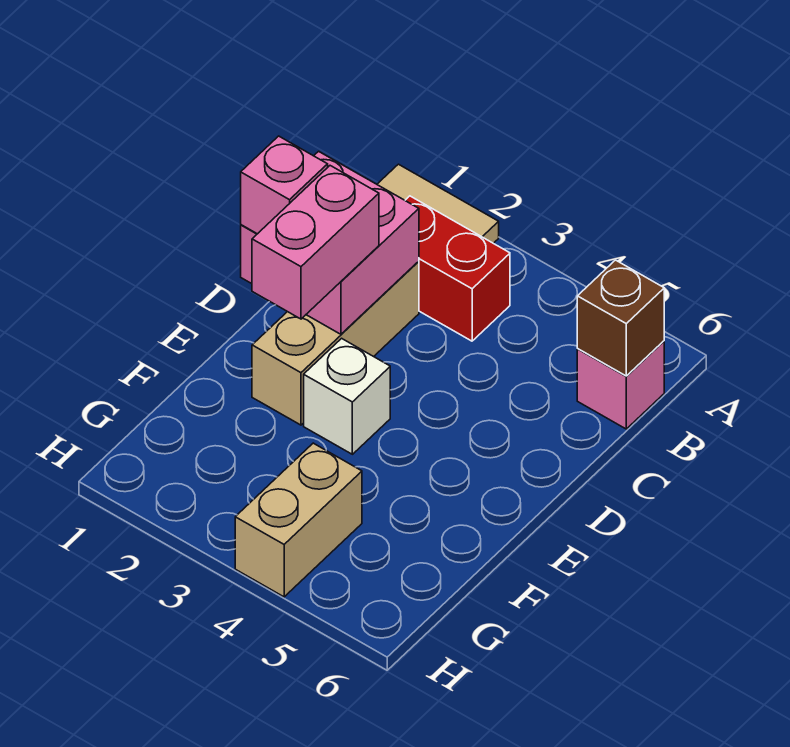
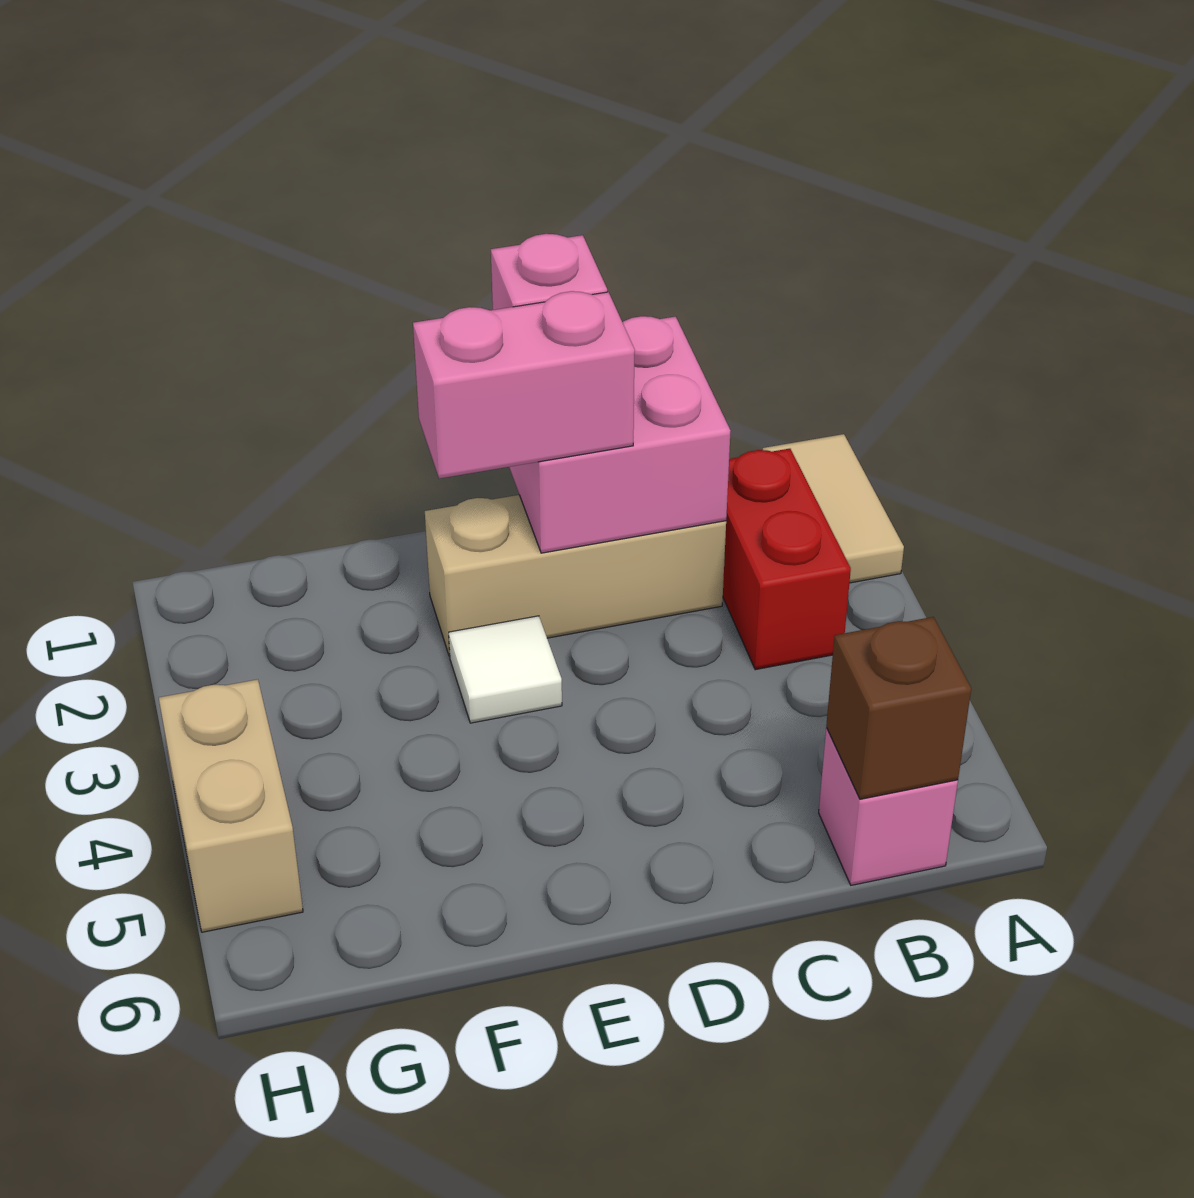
white brick E3 level 1 -> white tile E3 level 1
tan brick G4:H4 level 1 -> tan brick H4:H5 level 1

